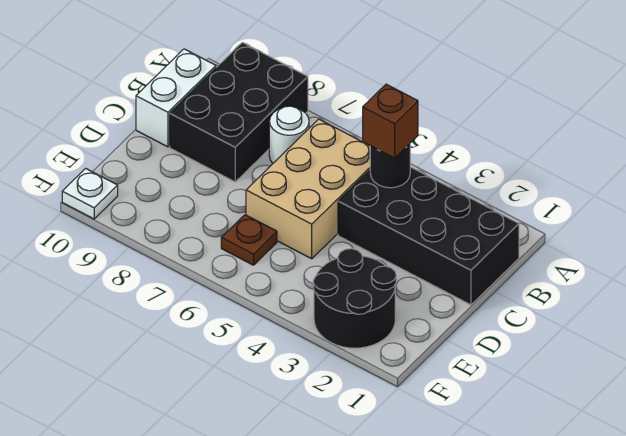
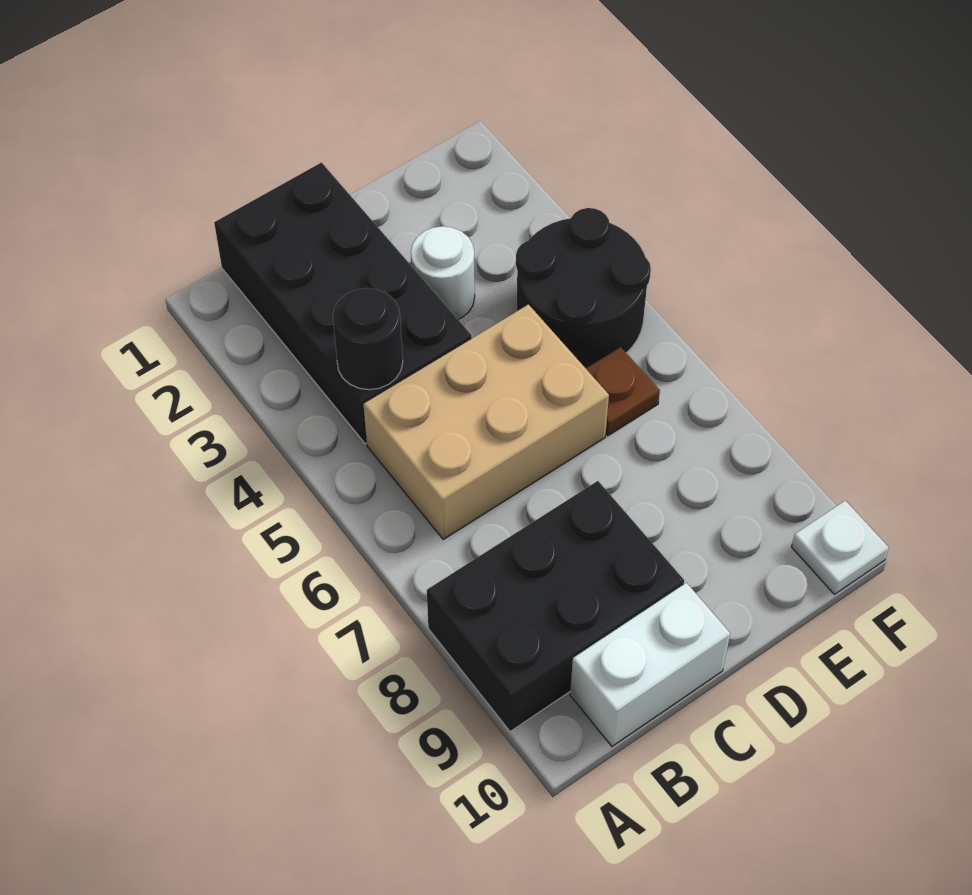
brown brick B4 level 3 -> none
white round brick B7 level 1 -> white round brick D3 level 1
black round brick E2:F3 level 1 -> black round brick E4:F5 level 1

